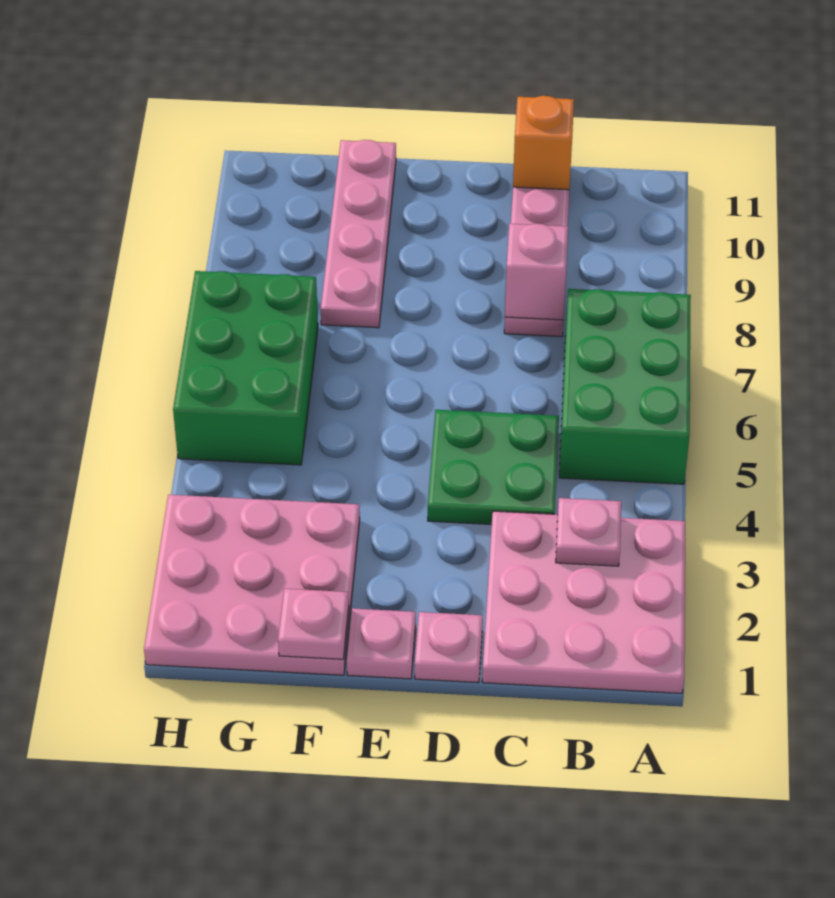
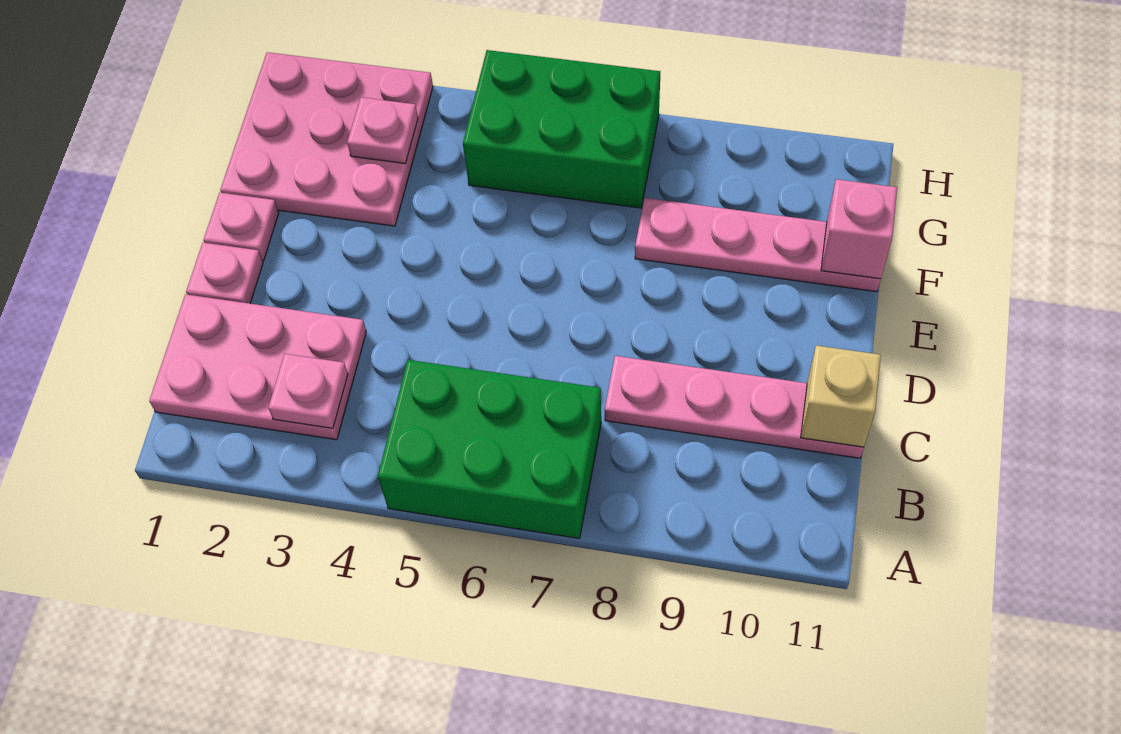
pink plate A1:C3 level 1 -> pink plate B1:C3 level 1
green plate C4:D5 level 1 -> none
pink brick C8 level 2 -> pink brick F11 level 2
orange brick C11 level 2 -> tan brick C11 level 2
pink plate F1 level 2 -> pink plate G3 level 2

